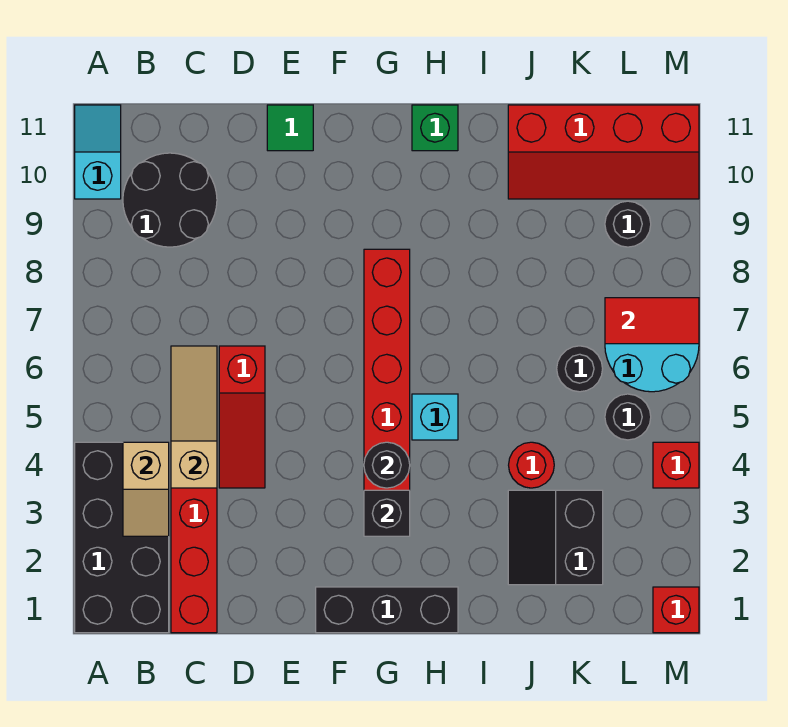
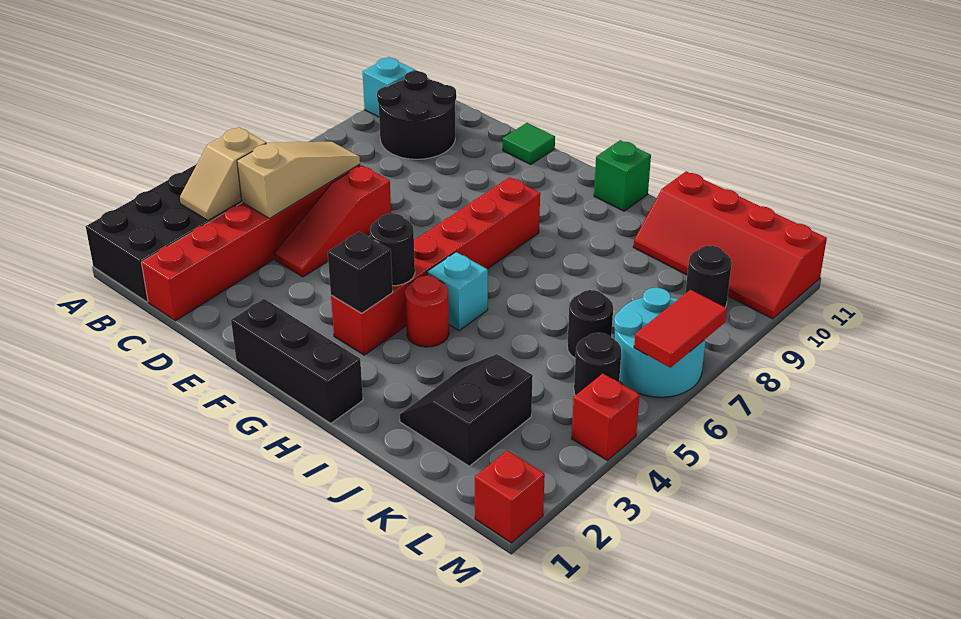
red round brick J4 level 1 -> red round brick H4 level 1
red tile L7:M7 level 2 -> red tile M6:M7 level 2

